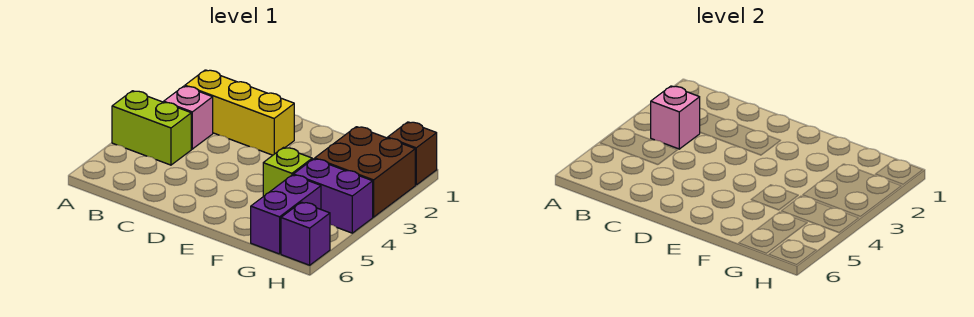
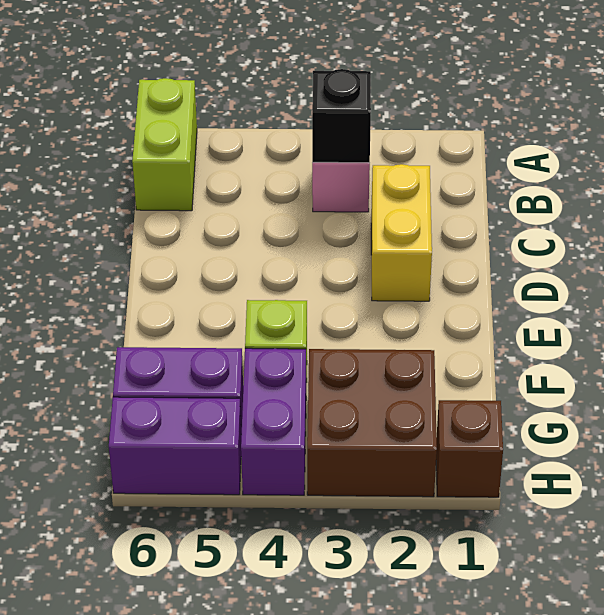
lime brick A4:B4 level 1 -> lime brick A6:B6 level 1
yellow brick B2:D2 level 1 -> yellow brick C2:D2 level 1
pink brick B3 level 2 -> black brick B3 level 2
purple brick H6 level 1 -> purple brick H5:H6 level 1

